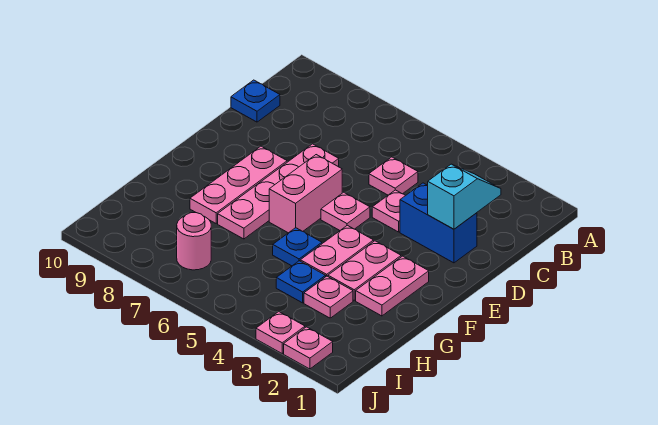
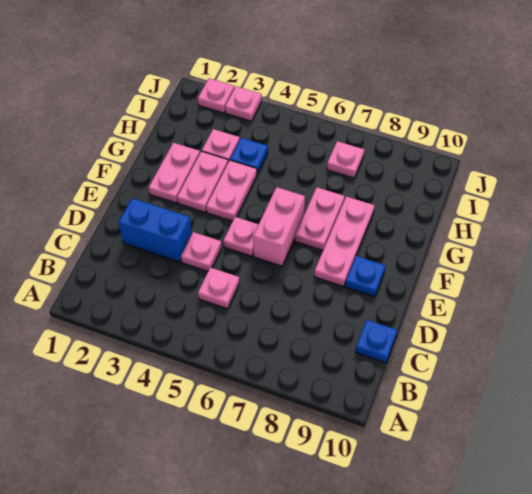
cyan slope C2:D2 level 2 top D -> none
pink plate D7:G7 level 1 -> pink plate F7:G7 level 1
blue plate G5 level 1 -> blue plate E9 level 1
pink round brick I7 level 1 -> pink plate I7 level 1

